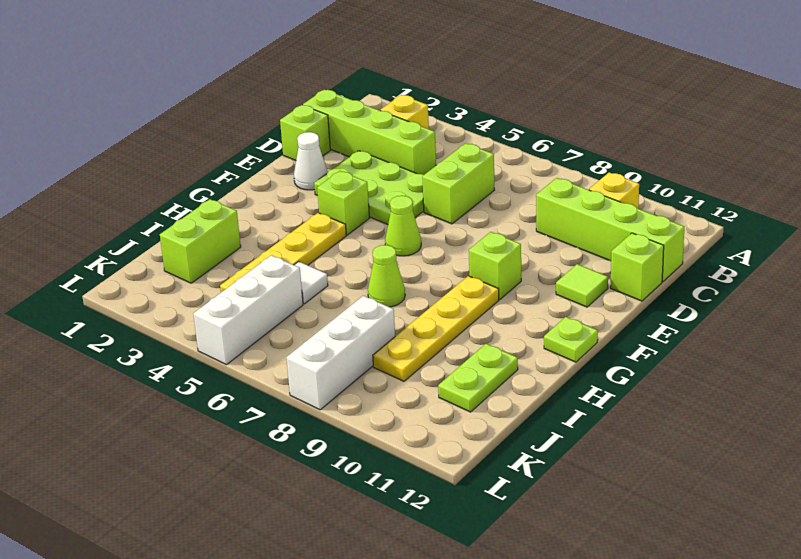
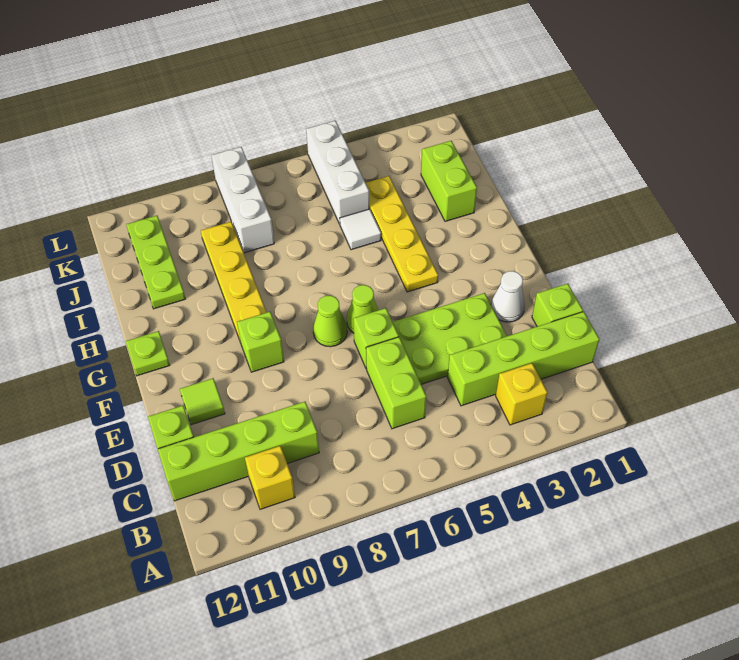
lime brick F4 level 1 -> lime brick E6 level 1
lime cone H7 level 1 -> lime cone F7 level 1
lime plate I11:J11 level 1 -> lime plate I11:K11 level 1

